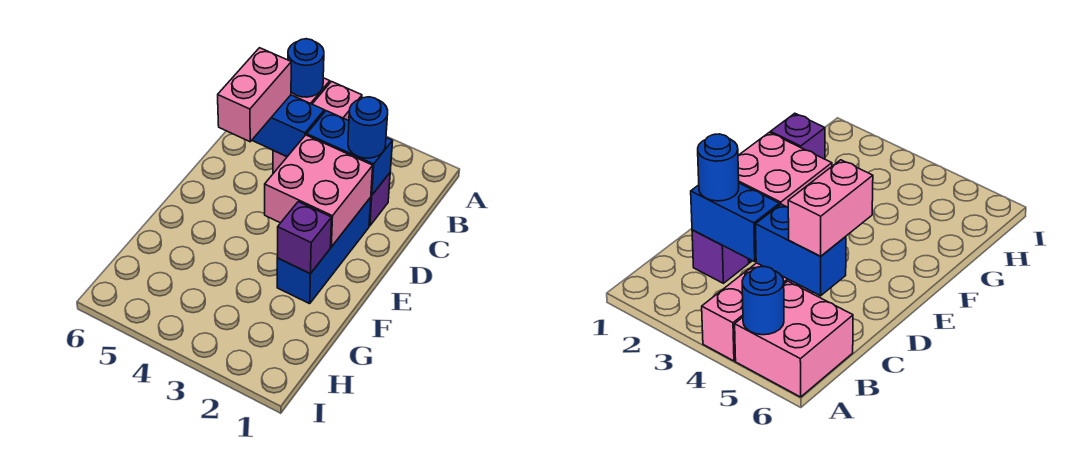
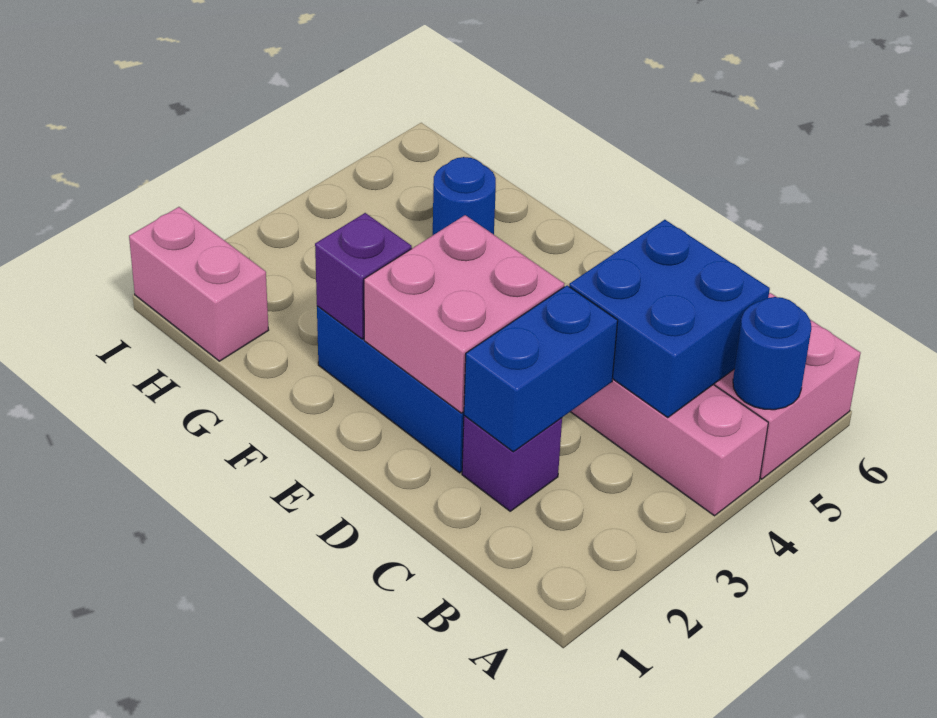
blue round brick C2 level 3 -> blue round brick G5 level 1
blue brick C4:C5 level 2 -> blue brick B4:C5 level 2
pink brick C5:D5 level 3 -> pink brick H1:I1 level 1

